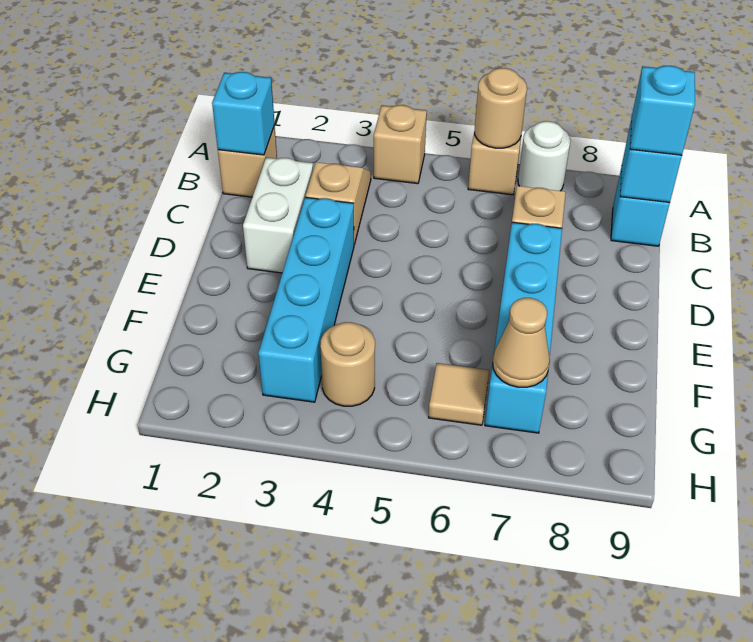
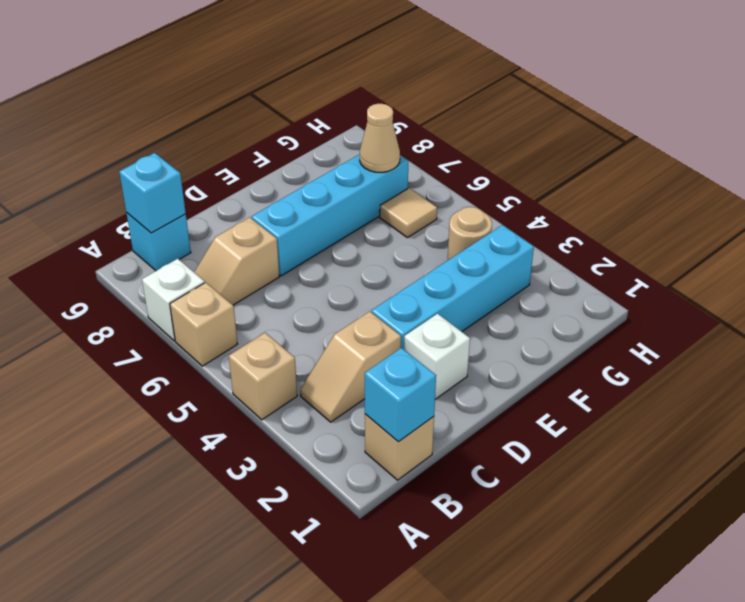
tan round brick A6 level 2 -> none
white round brick A7 level 1 -> white brick A7 level 1
cyan brick B9 level 3 -> none
white brick C2:D2 level 1 -> white brick D2 level 1

